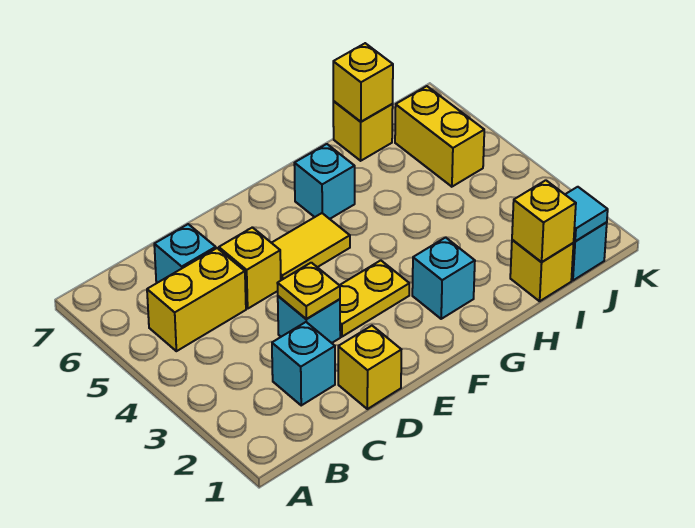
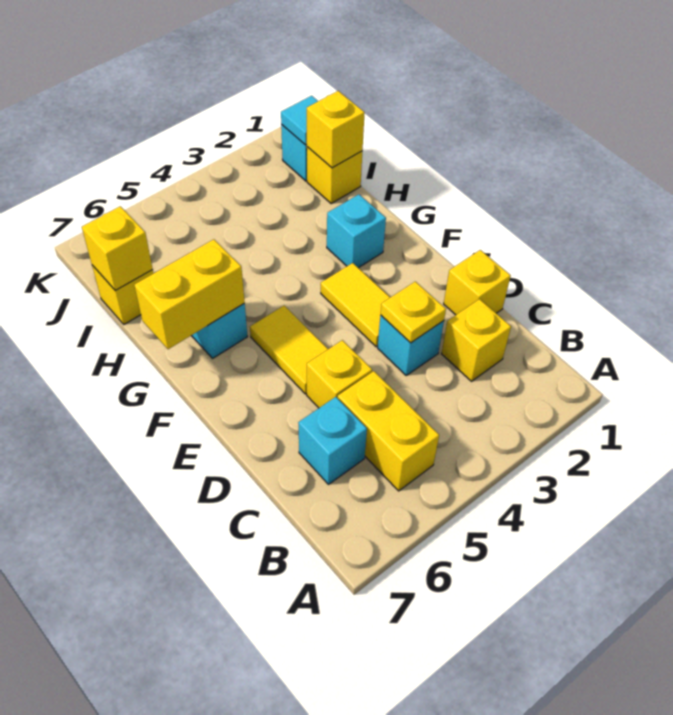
cyan brick C2 level 1 -> yellow brick C2 level 1
yellow plate E3:F3 level 1 -> yellow tile E3:F3 level 1
yellow brick J5:J6 level 1 -> yellow brick G6:G7 level 2

